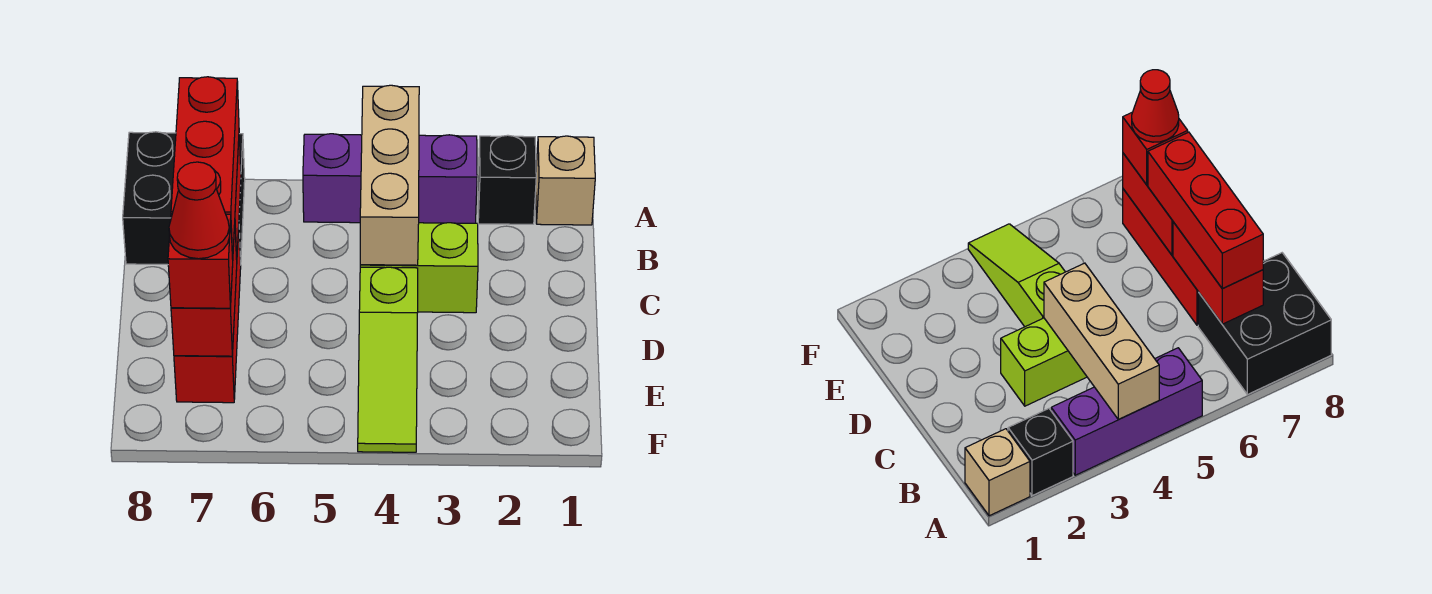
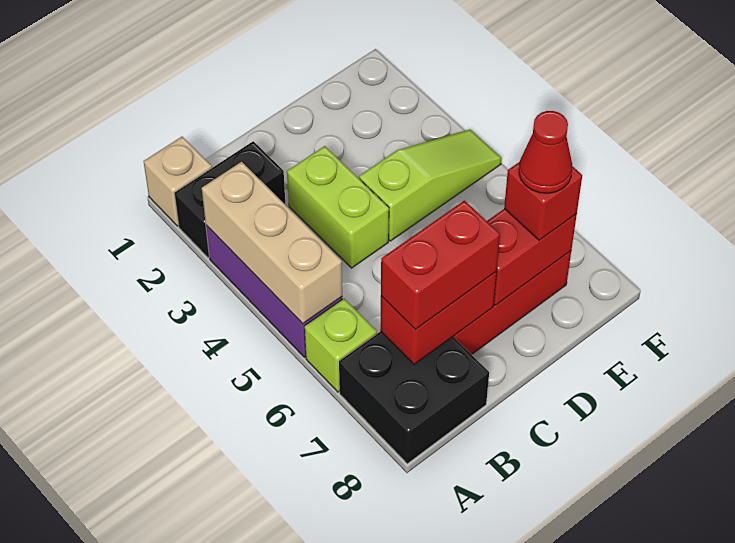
black brick A2 level 1 -> black brick A2:B2 level 1
tan brick A4:C4 level 2 -> tan brick A3:A5 level 2
none -> lime brick A6 level 1
red brick B7:D7 level 3 -> red brick B7:C7 level 3

